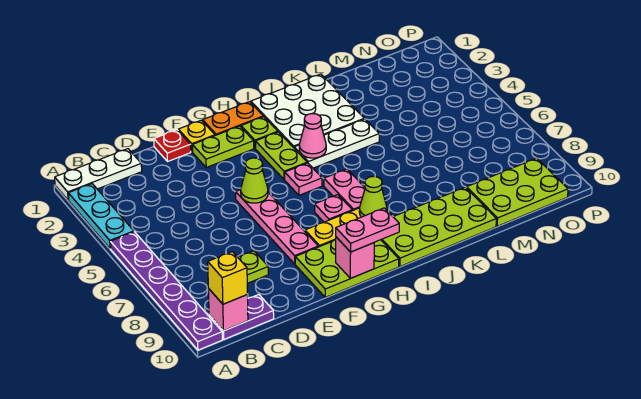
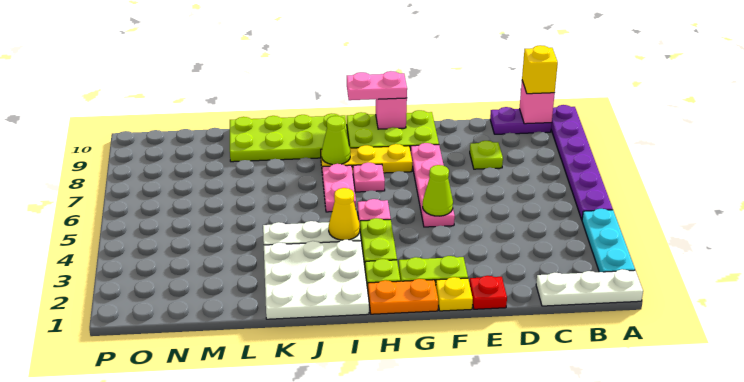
pink cone I4 level 2 -> yellow cone I4 level 2
lime plate M9:O10 level 1 -> none

